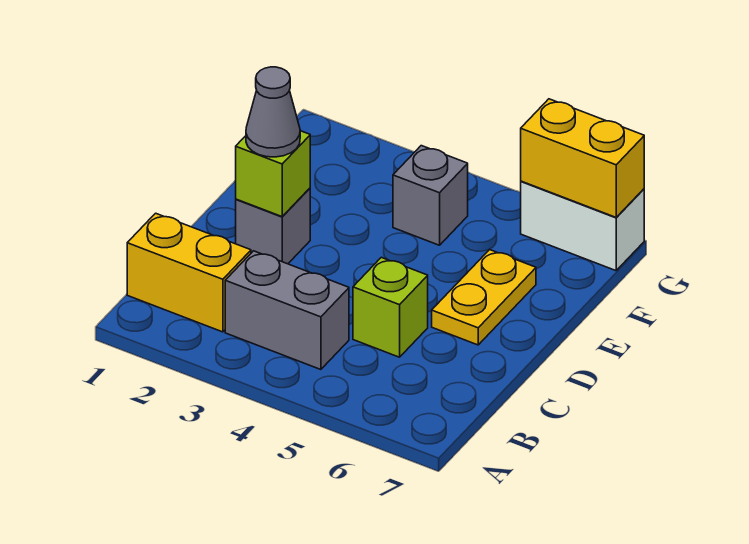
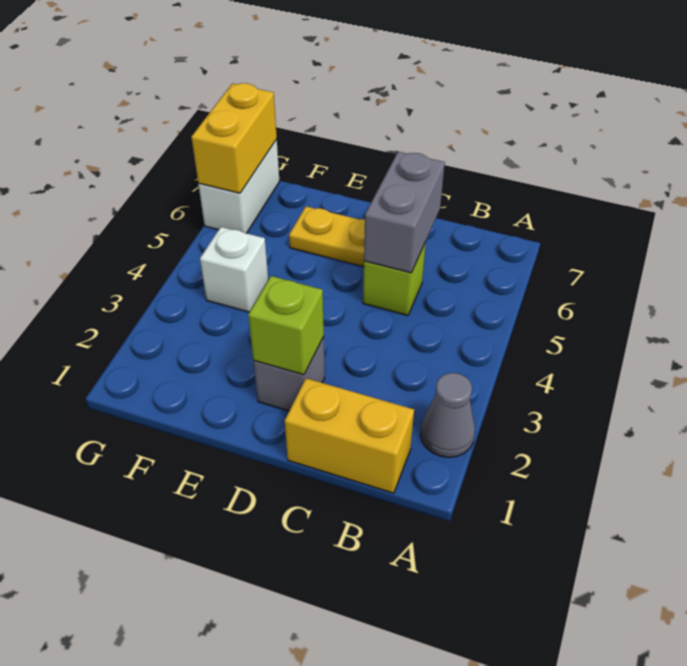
yellow brick B1:B2 level 1 -> yellow brick B1:C1 level 1
grey brick B3:B4 level 1 -> grey brick C5:C6 level 2
grey cone D2 level 3 -> grey cone A2 level 1
grey brick F4 level 1 -> white brick F4 level 1

